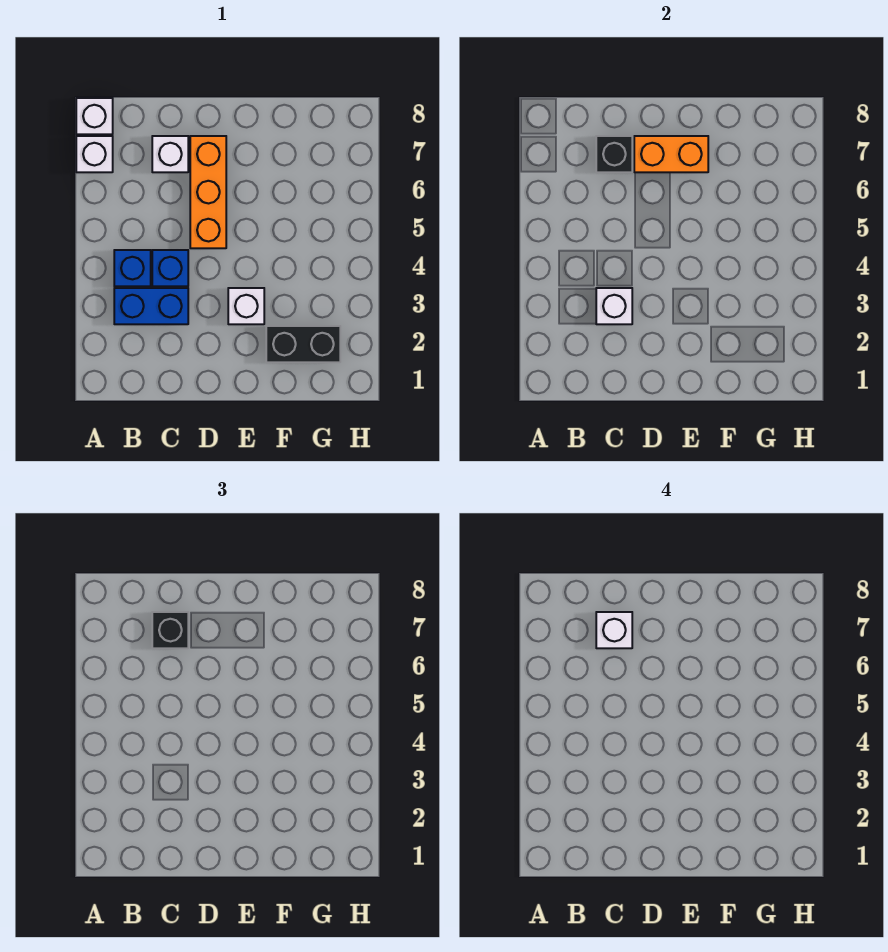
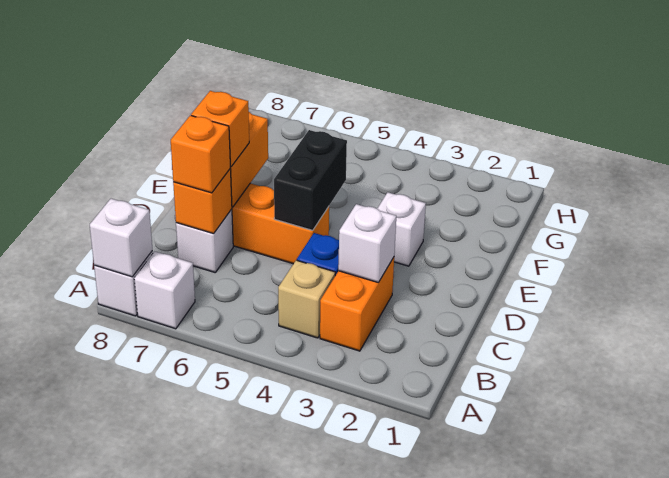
blue brick B3:C3 level 1 -> orange brick B3:C3 level 1
blue brick B4 level 1 -> tan brick B4 level 1
black brick C7 level 2 -> orange brick C7 level 2
black brick C7 level 3 -> orange brick C7 level 3
white brick C7 level 4 -> white brick A8 level 2
none -> orange brick D7 level 3
black brick F2:G2 level 1 -> black brick D5:E5 level 2

